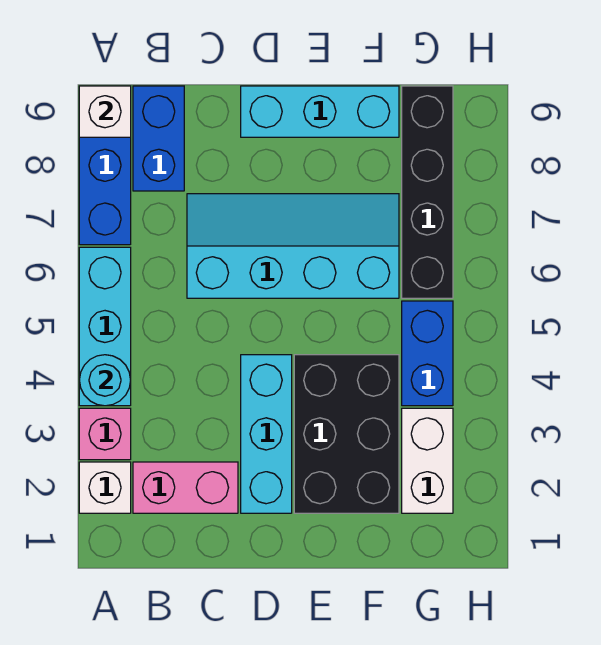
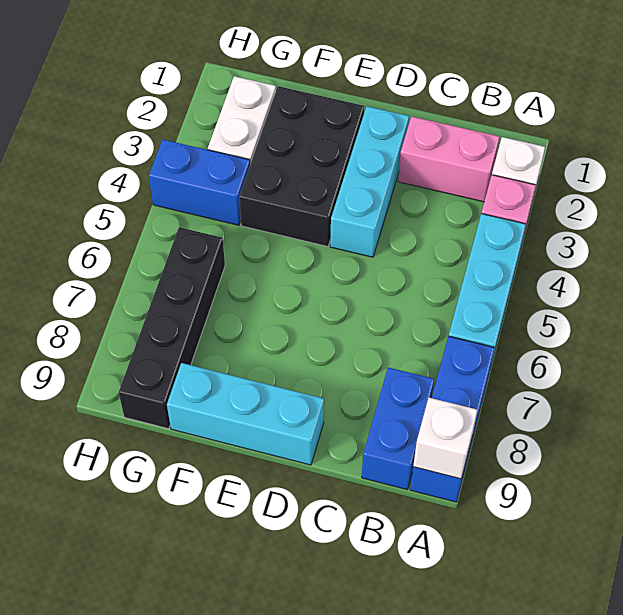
cyan round brick A4 level 2 -> none
cyan slope C6:F7 level 1 top 6 -> none
blue brick G4:G5 level 1 -> blue brick G4:H4 level 1

